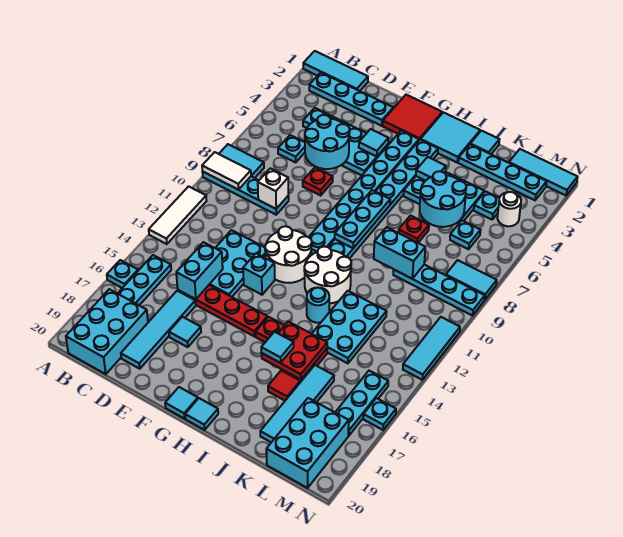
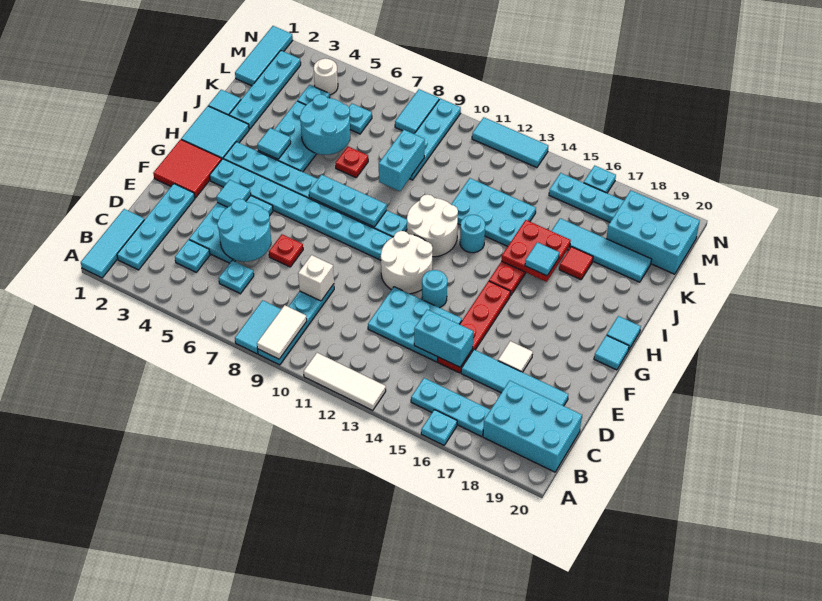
cyan tile E17 level 1 -> white tile E17 level 1
cyan brick F13 level 1 -> cyan round brick F13 level 1

